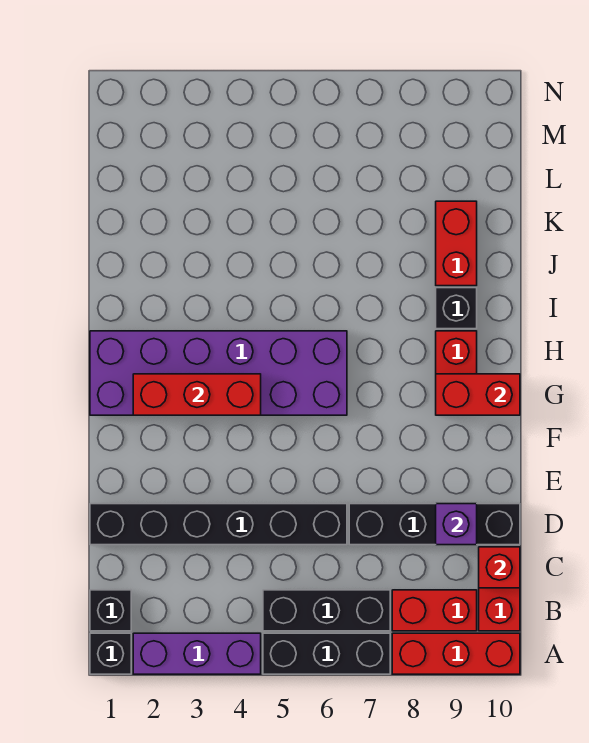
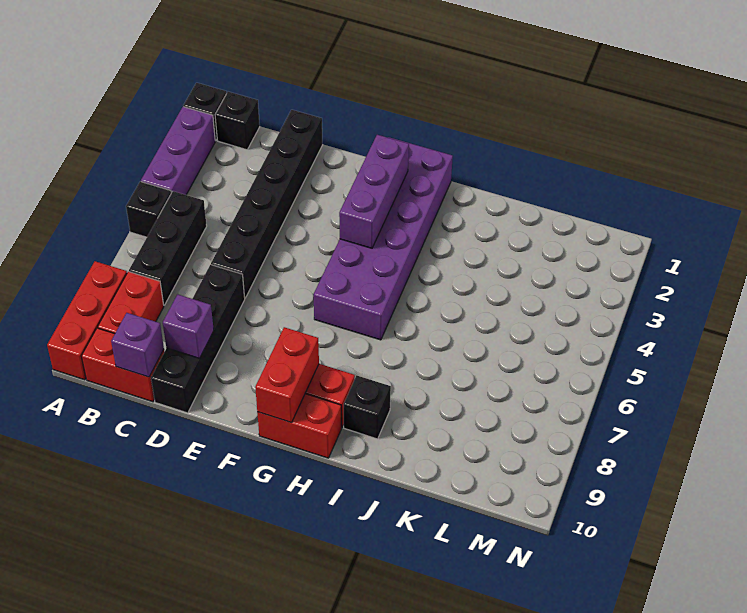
black brick A5:A7 level 1 -> black brick A5 level 1
red brick C10 level 2 -> purple brick C10 level 2
red brick G2:G4 level 2 -> purple brick G2:G4 level 2
red brick J9:K9 level 1 -> red brick G10:H10 level 1

